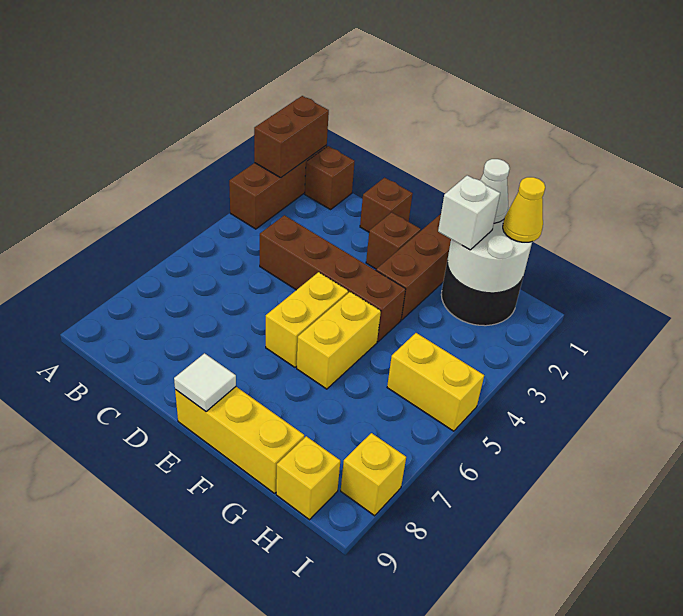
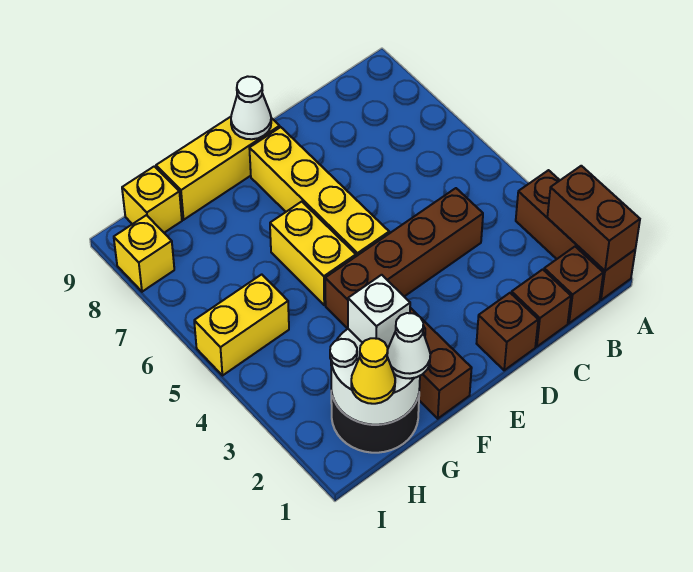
brown brick E2 level 1 -> brown brick C1 level 1
yellow brick E5:E6 level 1 -> yellow brick E5:E8 level 1
white tile E9 level 2 -> white cone E9 level 2

